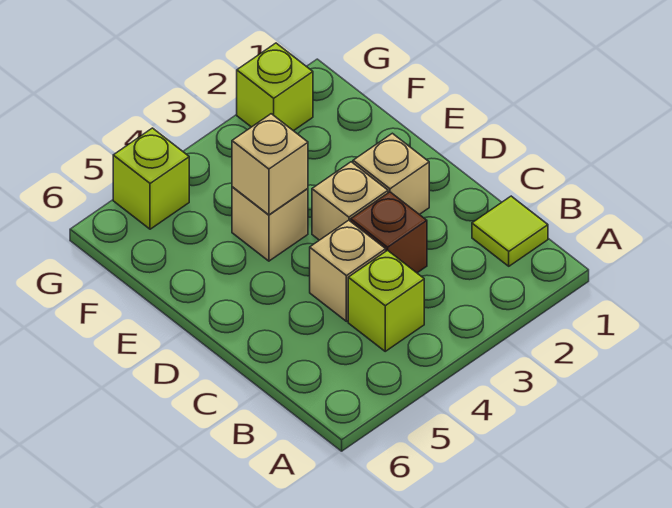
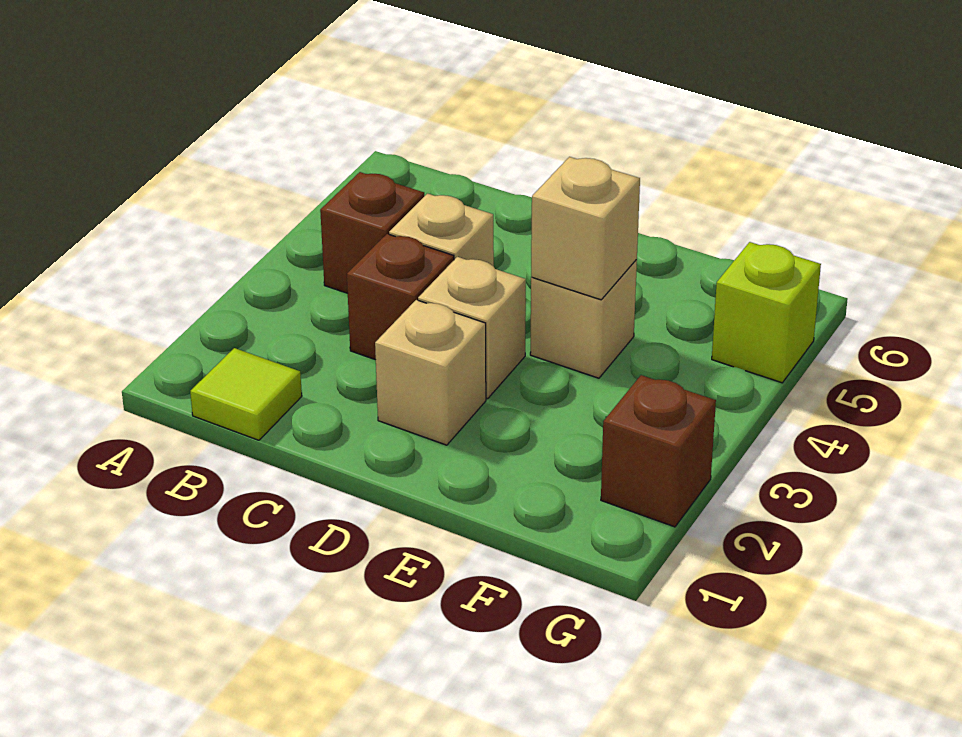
lime brick B4 level 1 -> brown brick B4 level 1
lime brick G2 level 1 -> brown brick G2 level 1

